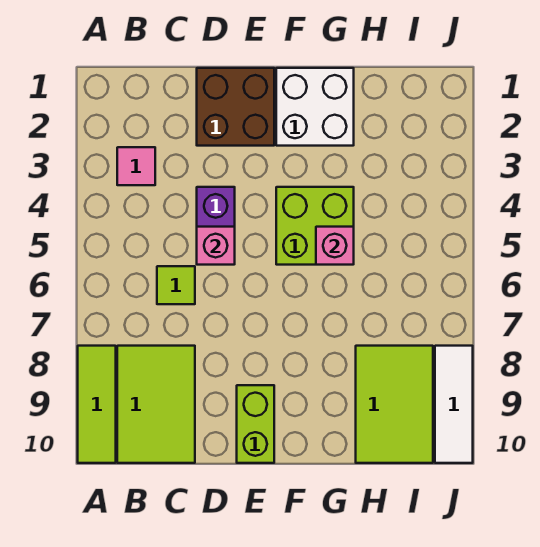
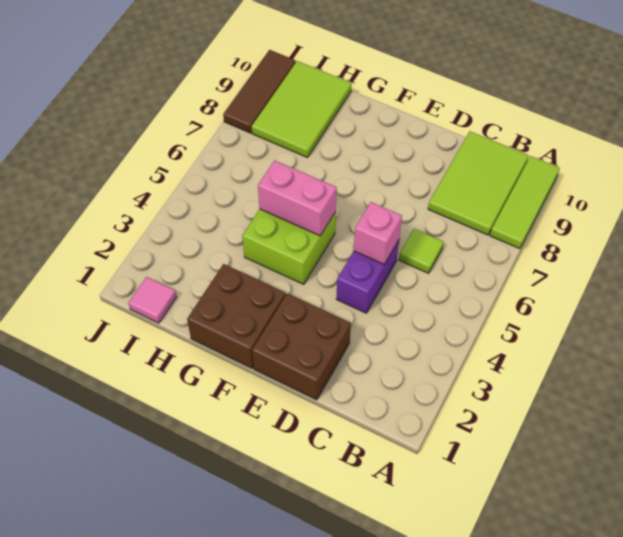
pink tile B3 level 1 -> pink tile I1 level 1
lime brick E9:E10 level 1 -> none
white brick F1:G2 level 1 -> brown brick F1:G2 level 1
pink brick G5 level 2 -> pink brick F5:G5 level 2
white tile J8:J10 level 1 -> brown tile J8:J10 level 1

